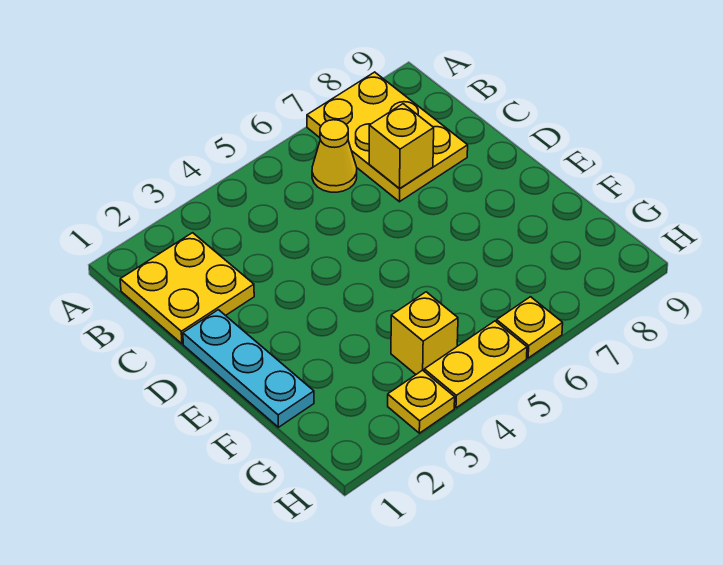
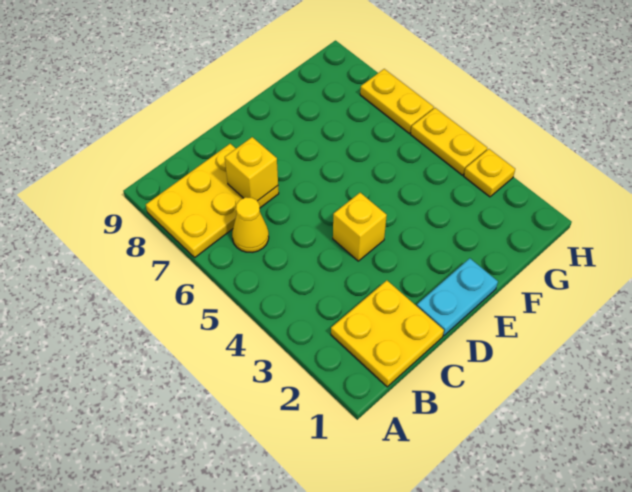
cyan plate D1:F1 level 1 -> cyan plate D1:E1 level 1
yellow brick G4 level 1 -> yellow brick D4 level 1
yellow plate H6 level 1 -> yellow plate H6:H7 level 1

